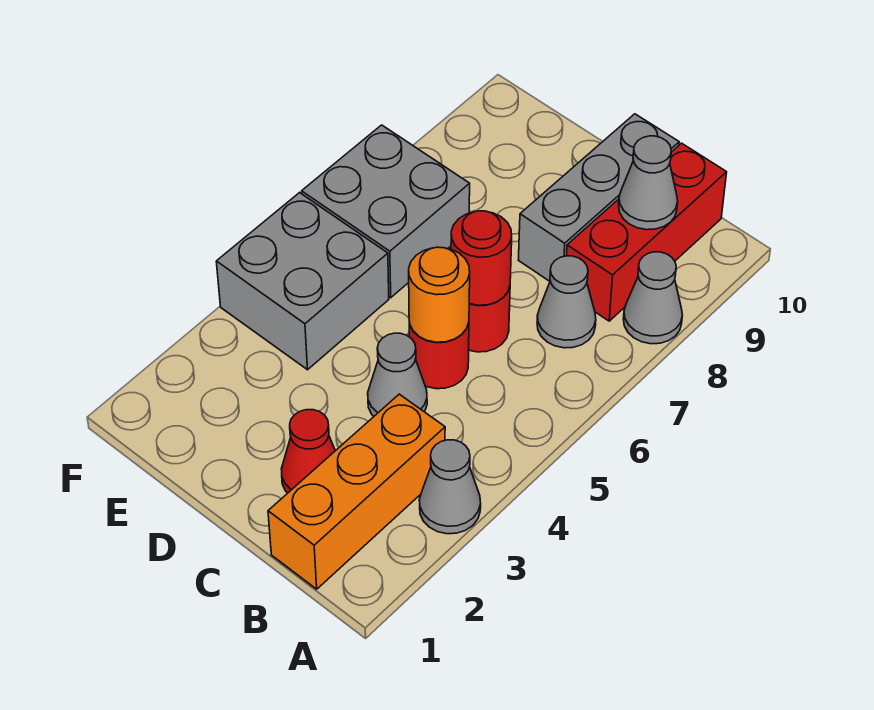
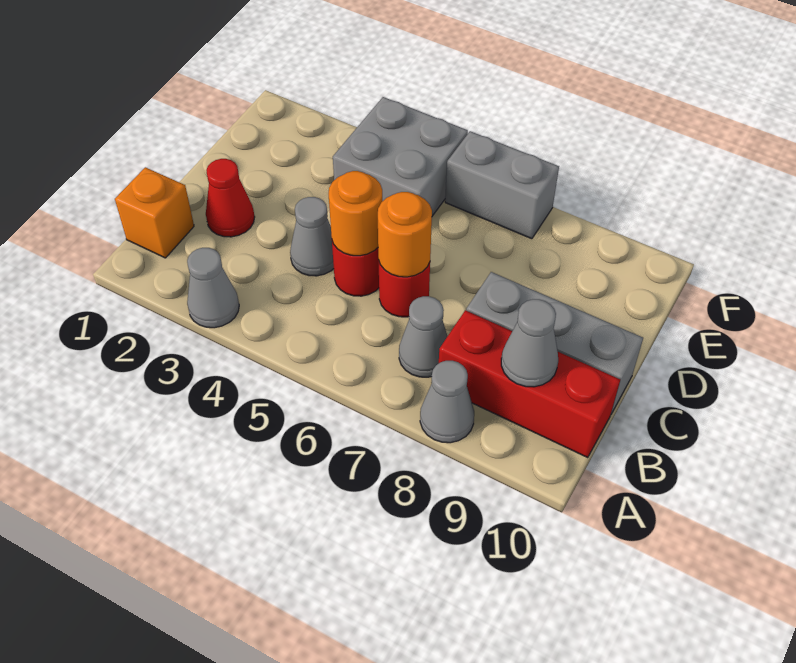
orange brick B1:B3 level 1 -> orange brick B1 level 1
red round brick C6 level 2 -> orange round brick C6 level 2
grey brick E6:F7 level 1 -> grey brick F6:F7 level 1

